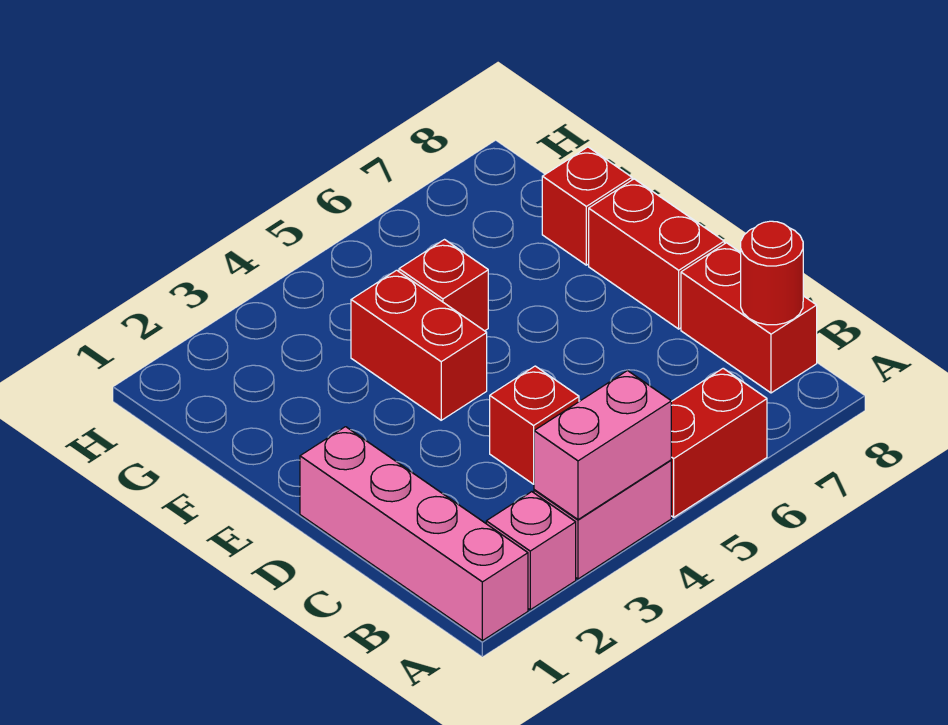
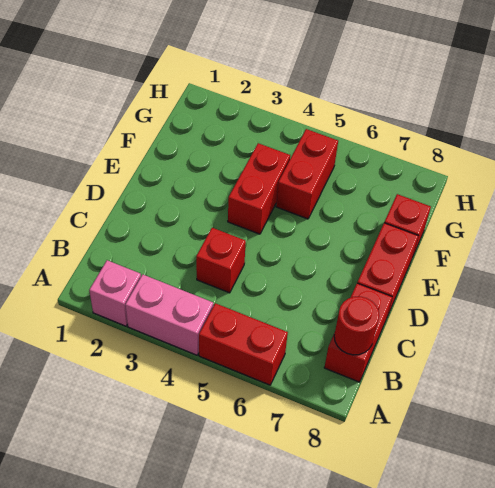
pink brick A1:D1 level 1 -> none
pink brick A3:A4 level 2 -> none
red brick F5 level 1 -> red brick F5:G5 level 1

